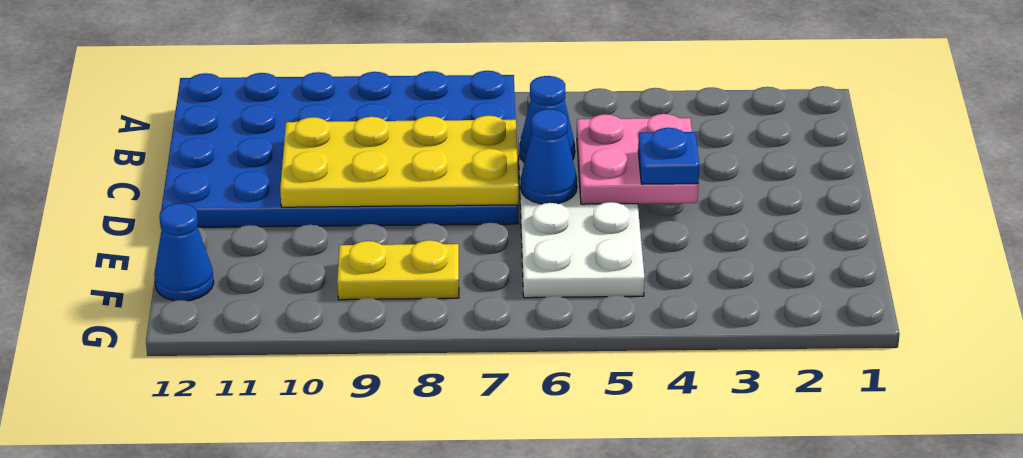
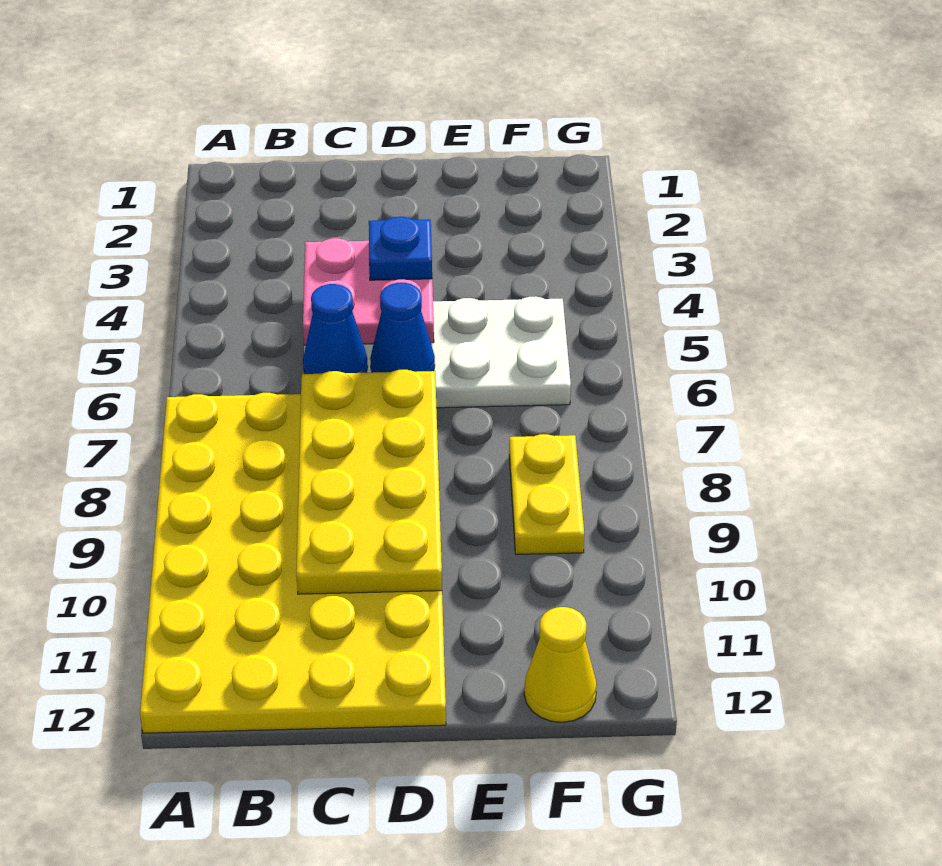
blue plate A7:D12 level 1 -> yellow plate A7:D12 level 1
blue cone F12 level 1 -> yellow cone F12 level 1

